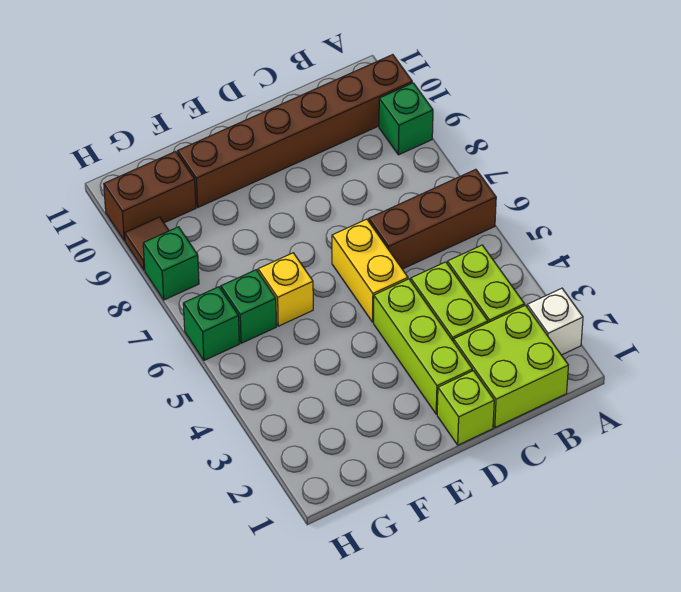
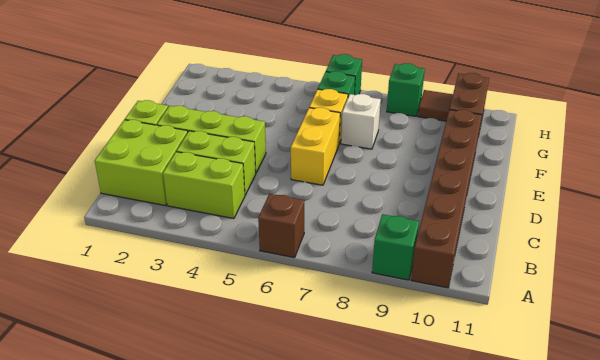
white brick A2 level 1 -> white brick F7 level 1
brown brick A6:C6 level 1 -> brown brick A6 level 1
yellow brick D5:D6 level 1 -> yellow brick D6:E6 level 1

